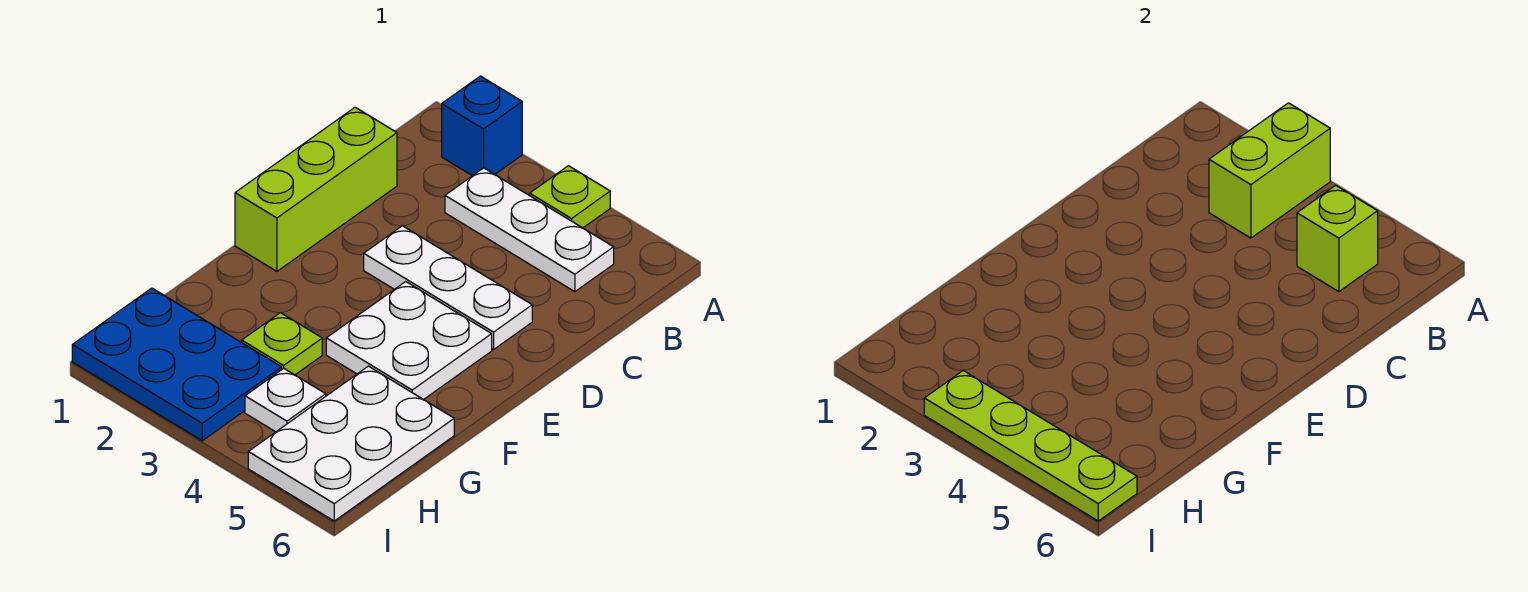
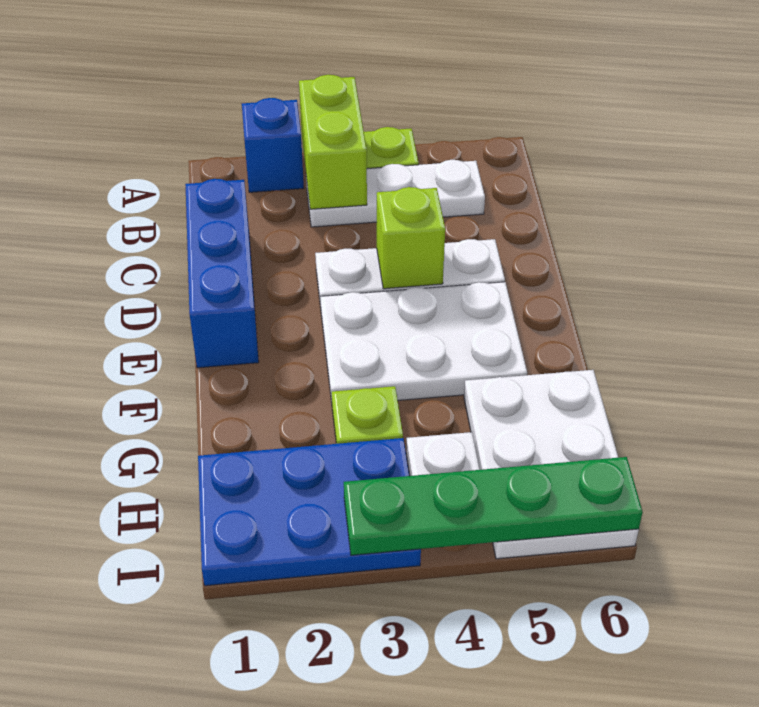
lime brick B5 level 2 -> lime brick D4 level 2
lime brick C1:E1 level 1 -> blue brick C1:E1 level 1
white plate E4:F5 level 1 -> white plate E3:F5 level 1
lime plate I3:I6 level 2 -> green plate I3:I6 level 2

